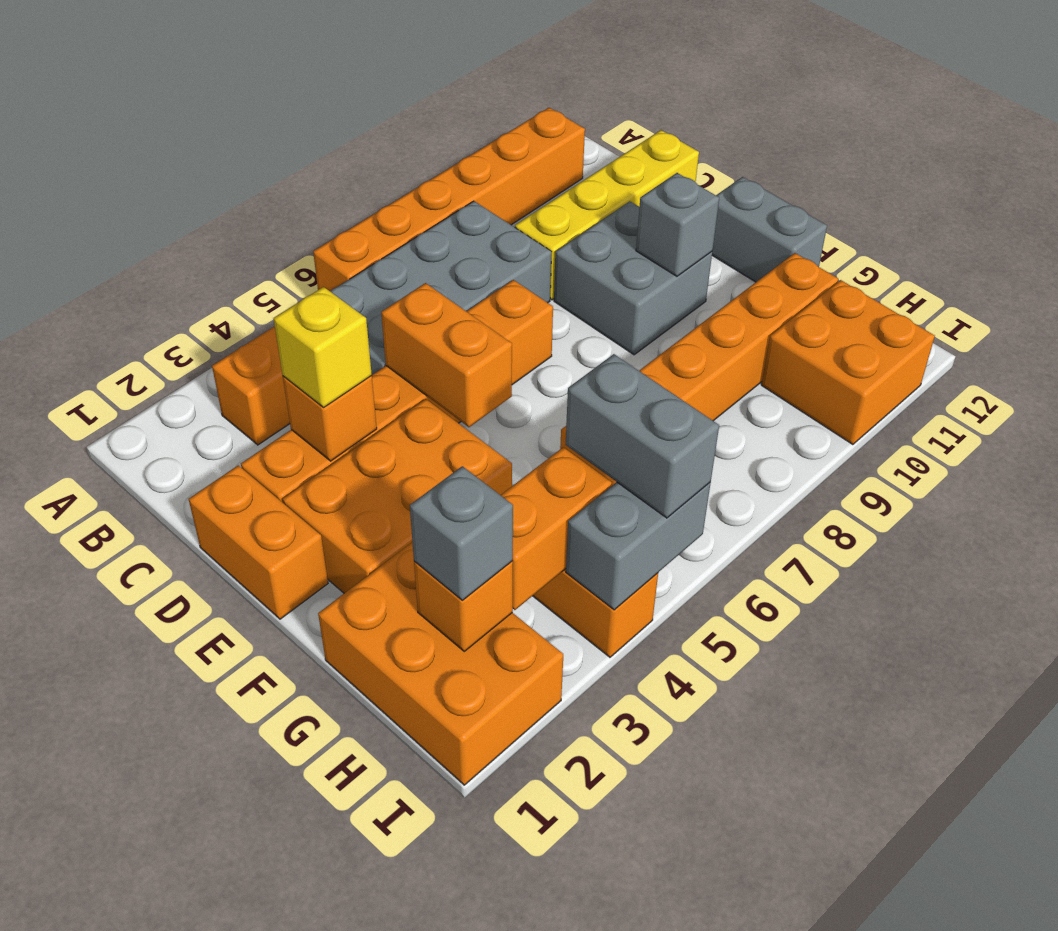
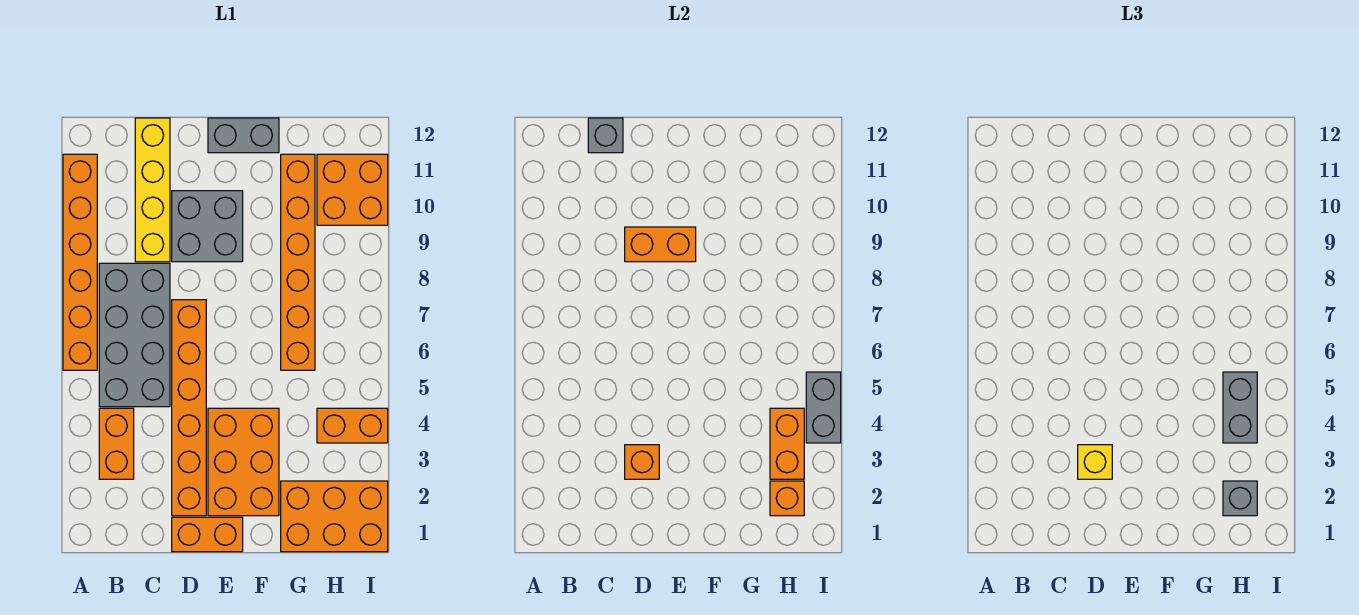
orange brick D5:E5 level 2 -> orange brick D9:E9 level 2
grey brick E10 level 2 -> grey brick C12 level 2
grey brick H5:I5 level 3 -> grey brick H4:H5 level 3

